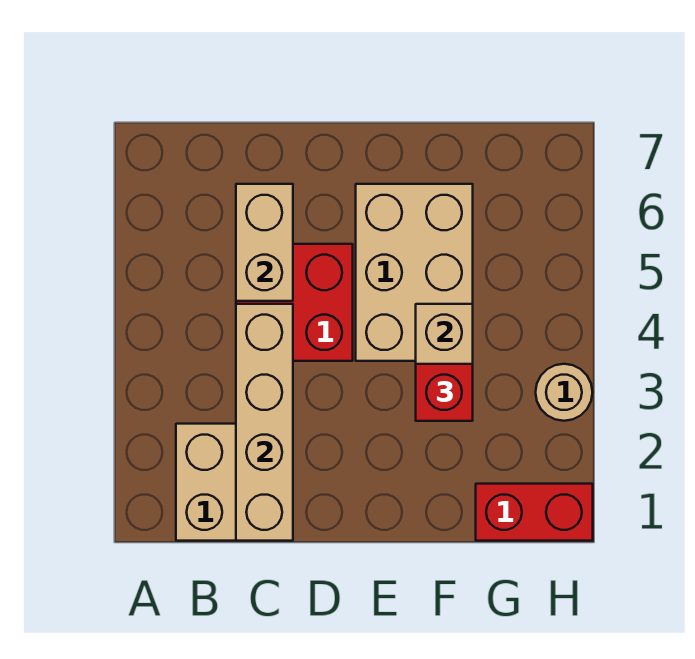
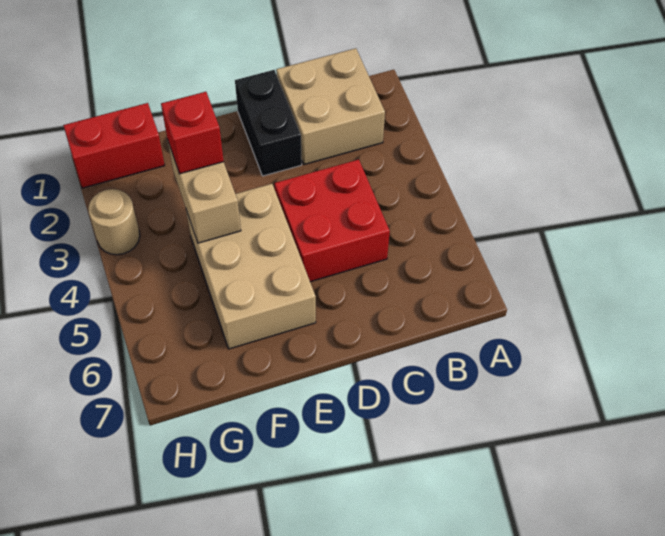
tan brick C1:C4 level 2 -> none
tan brick C5:C6 level 2 -> none
none -> black brick D1:D2 level 1

